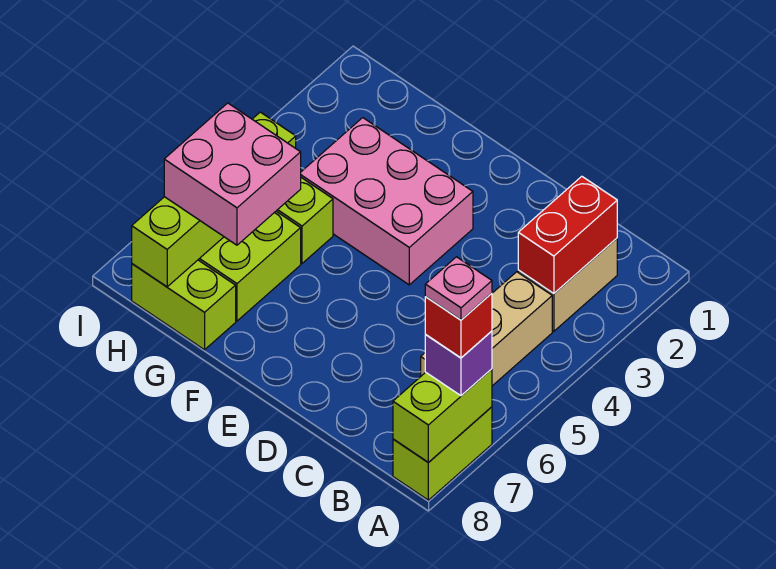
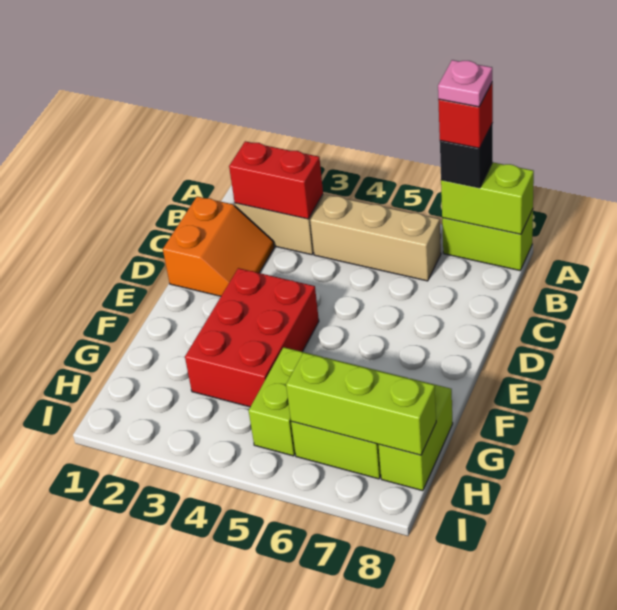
purple brick A7 level 3 -> black brick A7 level 3
none -> orange slope C1:D2 level 1 top 1
pink brick E3:G4 level 1 -> red brick E3:G4 level 1
pink brick G6:H7 level 3 -> none
lime brick H5:H8 level 2 -> lime brick H6:H8 level 2

